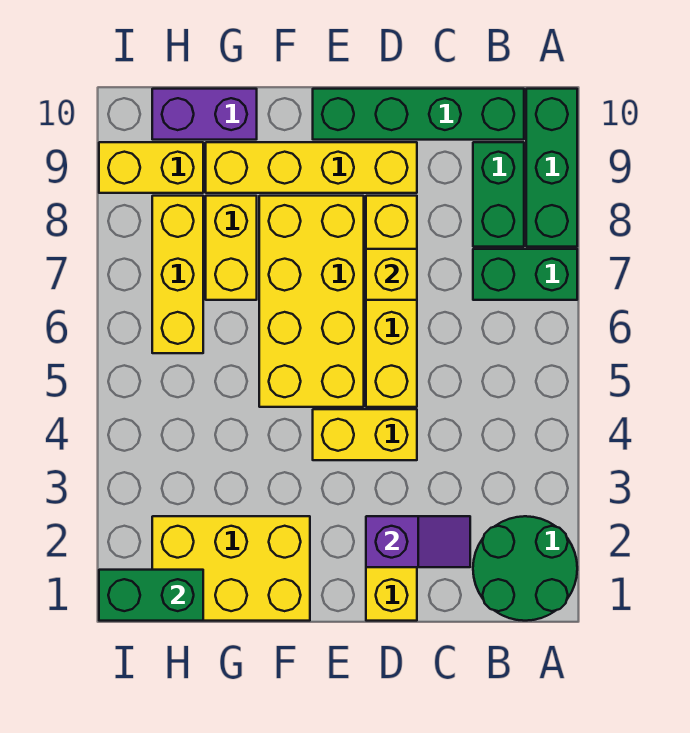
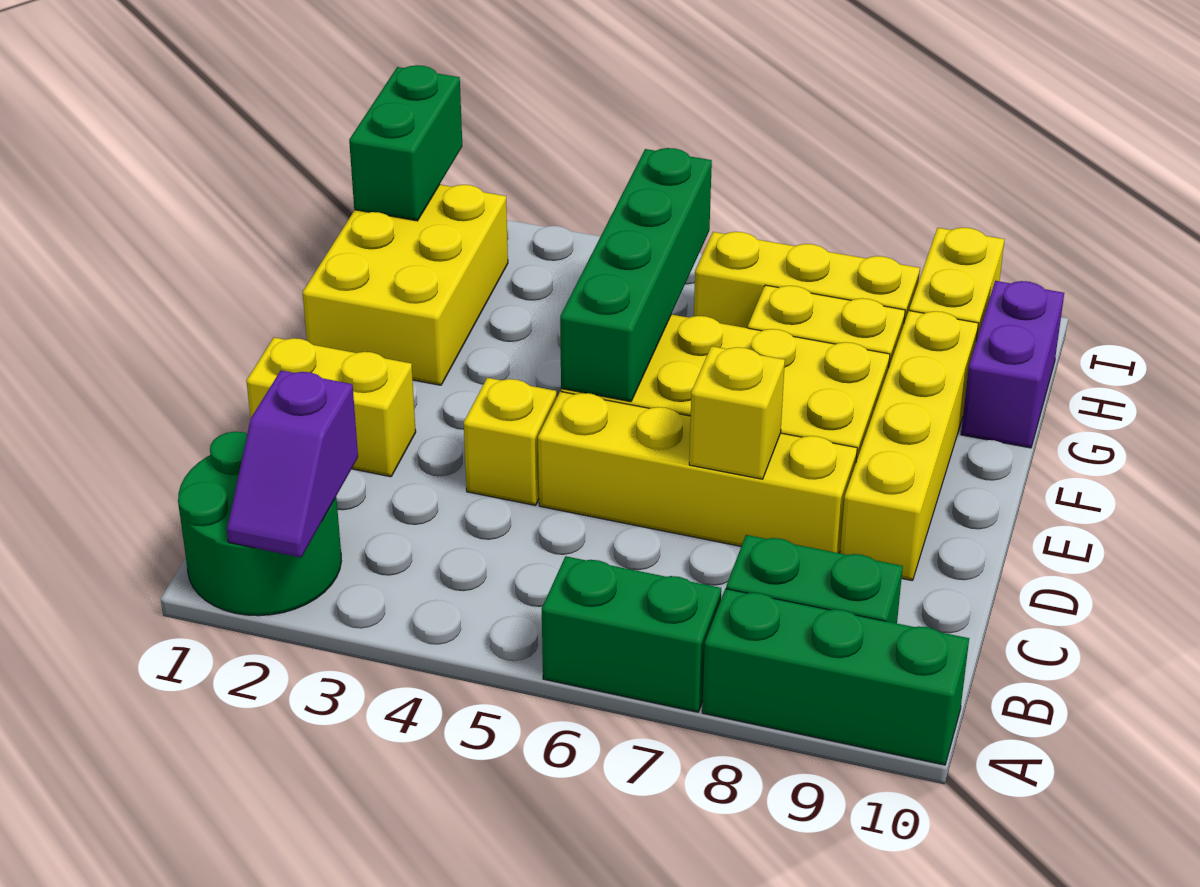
green brick A7:B7 level 1 -> green brick A6:A7 level 1
green brick B10:E10 level 1 -> green brick E5:H5 level 2
purple slope C2:D2 level 2 top D -> purple slope A2:B2 level 2 top B
yellow brick D4:E4 level 1 -> yellow brick D4 level 1

